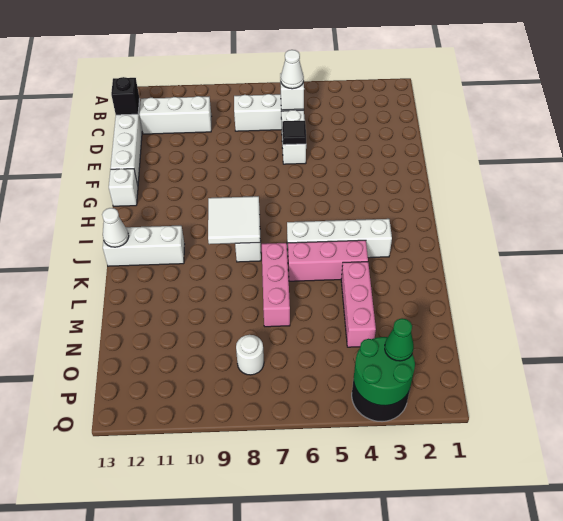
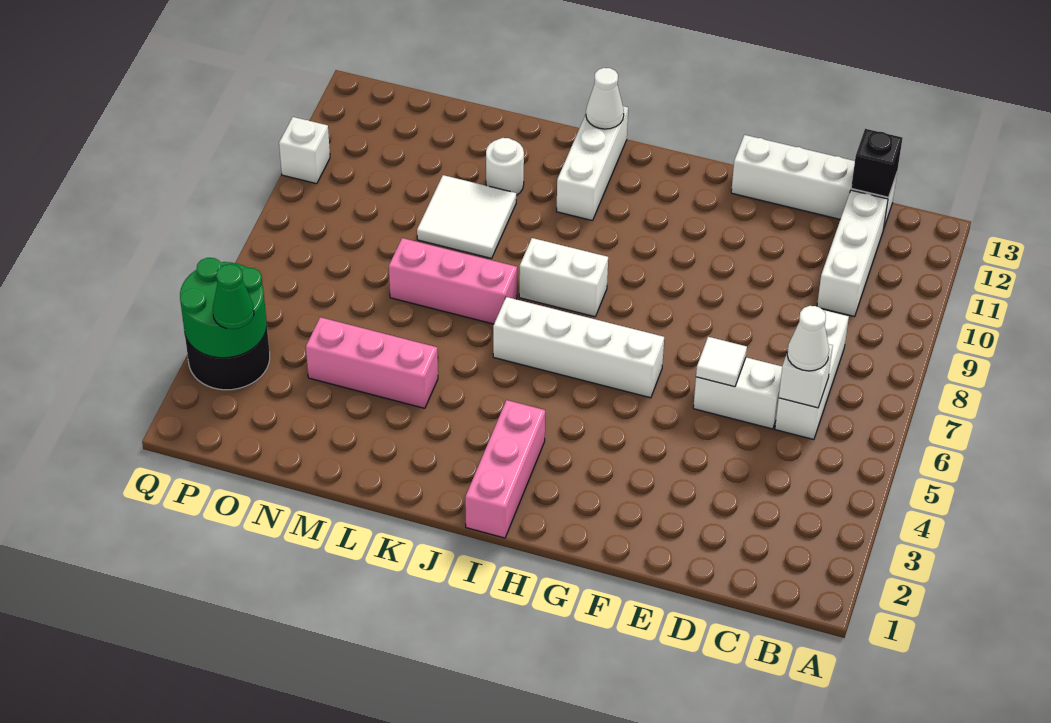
black tile E6 level 2 -> white tile E6 level 2
white brick G13 level 1 -> white brick Q10 level 1
white tile I8:J9 level 2 -> white tile L9:M10 level 1
white brick J3:J6 level 1 -> white brick G6:J6 level 1
pink brick K4:K6 level 1 -> pink brick I1:I3 level 1
white round brick O8 level 1 -> white round brick L11 level 1

